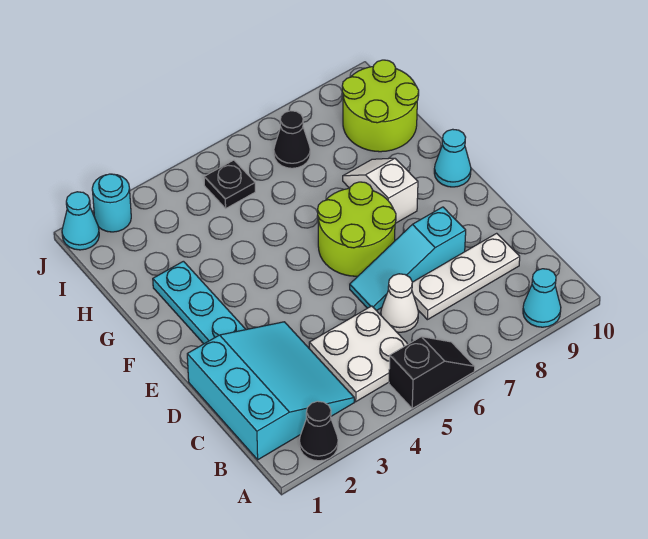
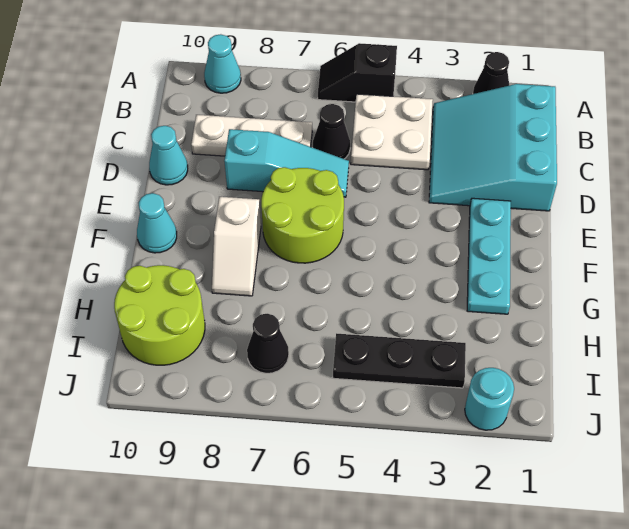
white cone C6 level 1 -> black cone C6 level 1
black plate I5 level 1 -> black plate I3:I5 level 1
cyan cone J1 level 1 -> cyan cone D10 level 1

